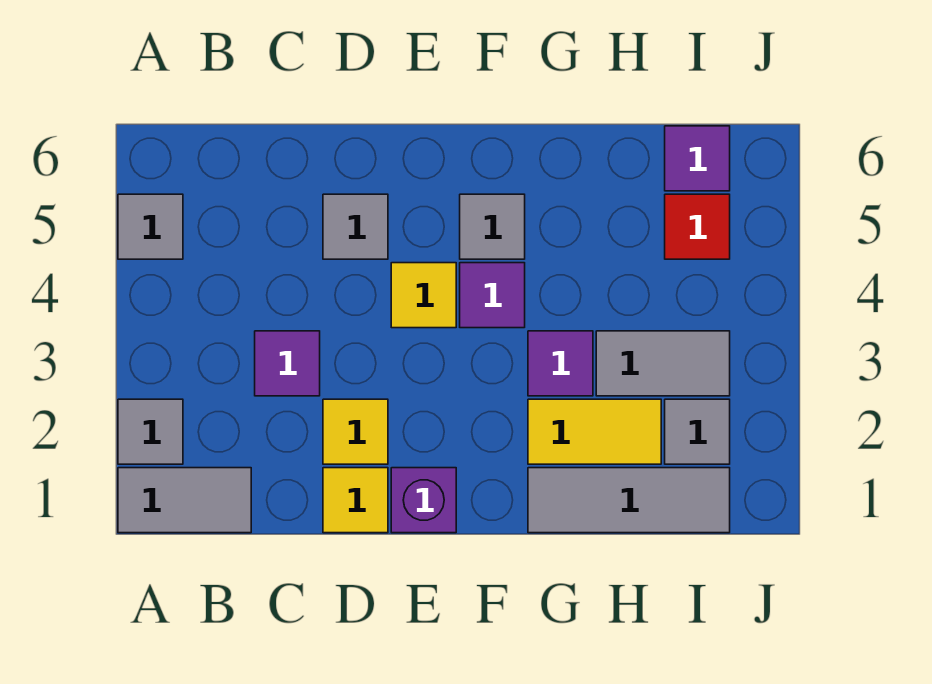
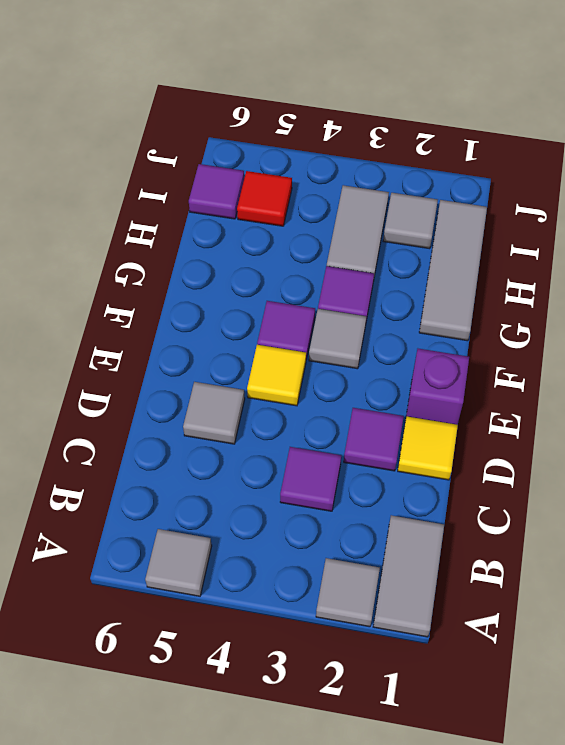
yellow tile D2 level 1 -> purple tile D2 level 1
grey tile F5 level 1 -> grey tile F3 level 1
yellow tile G2:H2 level 1 -> none

